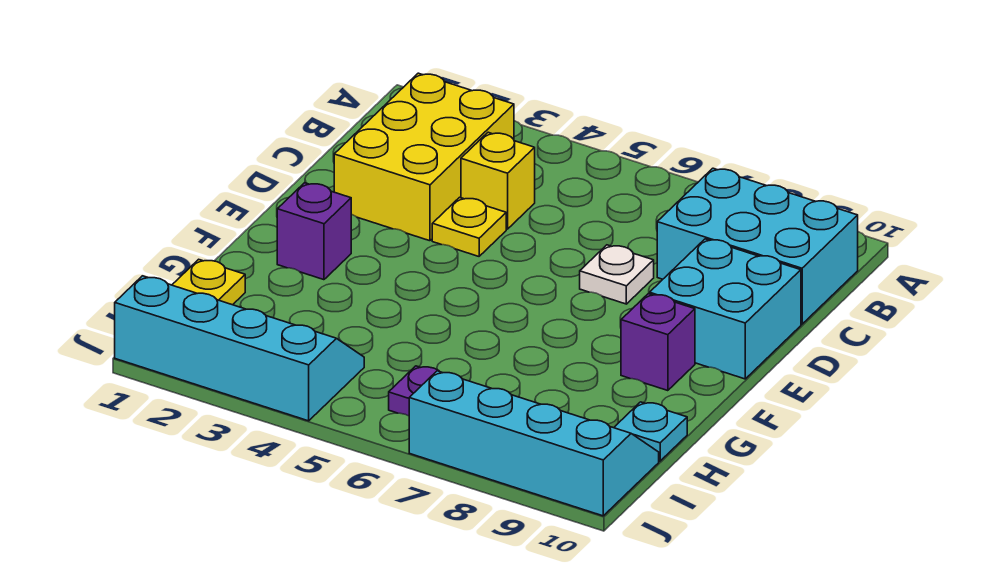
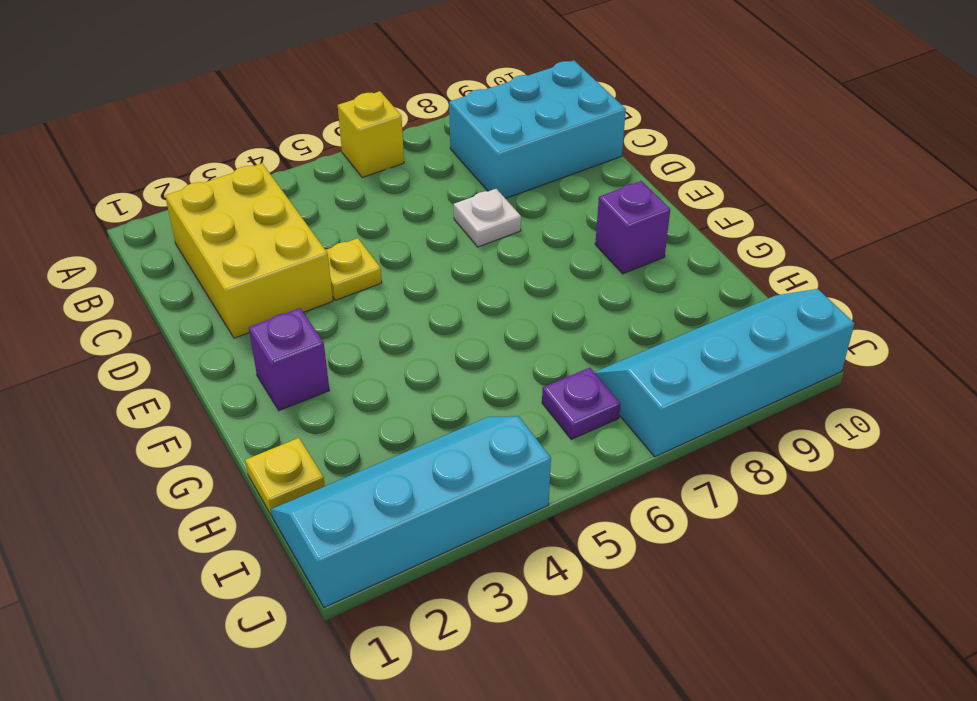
yellow brick C4 level 1 -> yellow brick A6 level 1
cyan brick D9:E10 level 1 -> none
cyan plate H10 level 1 -> none

